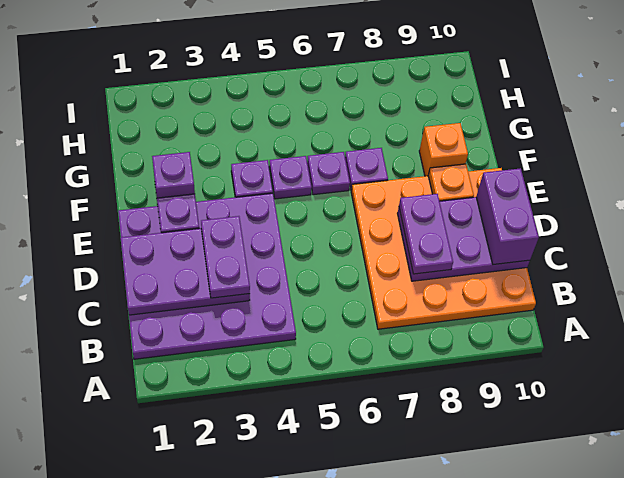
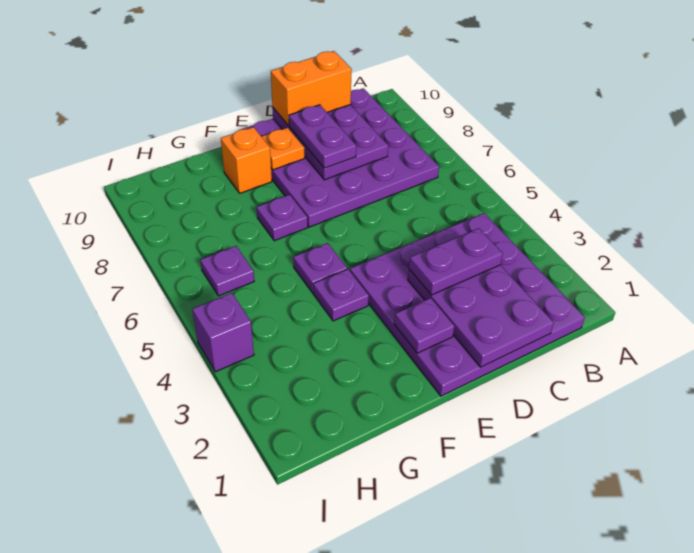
orange plate B7:E10 level 1 -> purple plate B7:E10 level 1
purple plate C8:D8 level 3 -> purple plate D8:D9 level 3
purple brick C10:D10 level 3 -> orange brick C10:D10 level 3
purple brick F2 level 1 -> purple brick I4 level 1
purple plate F6 level 1 -> purple plate H6 level 1

